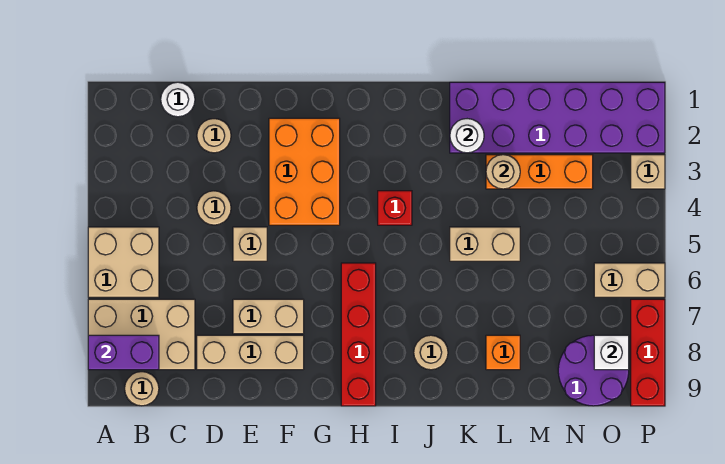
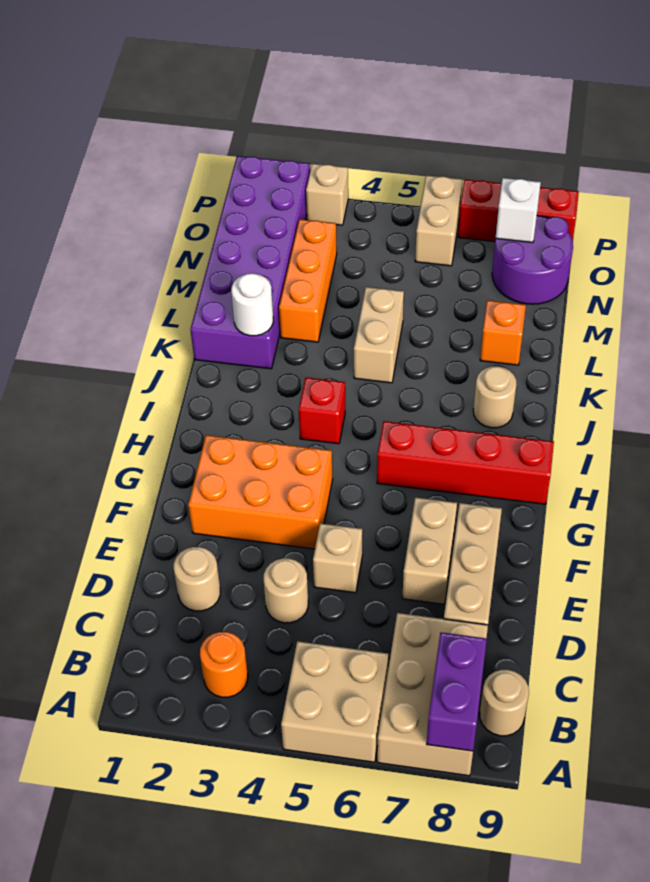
none -> orange round brick B3 level 1
white round brick C1 level 1 -> none
tan round brick L3 level 2 -> none

